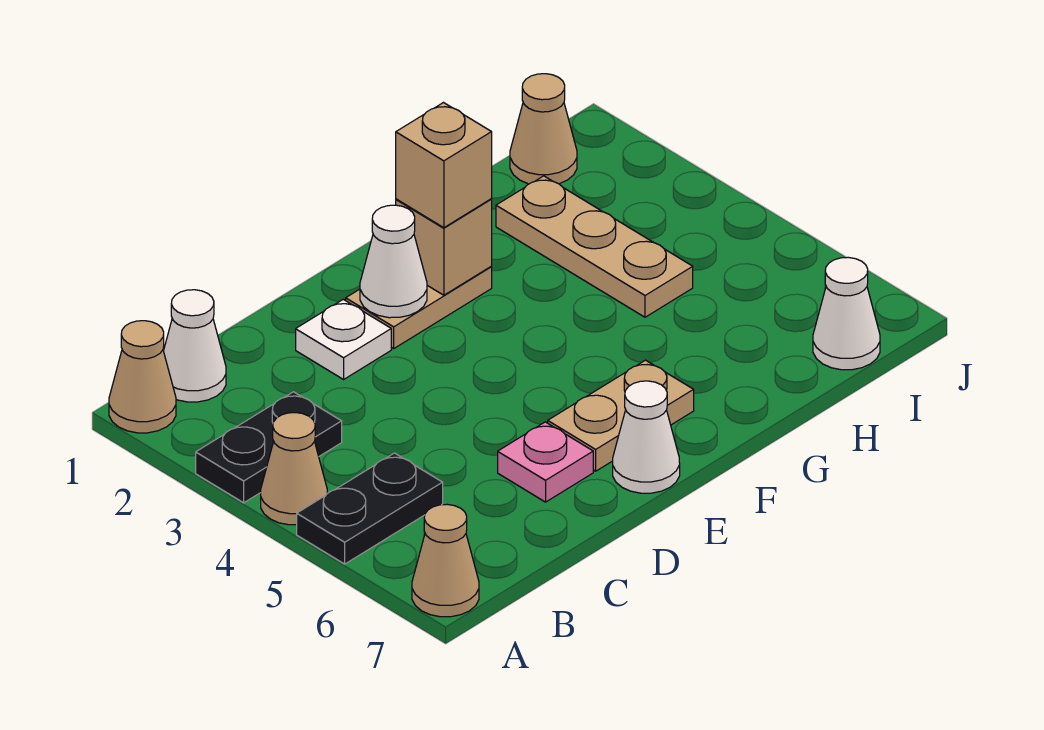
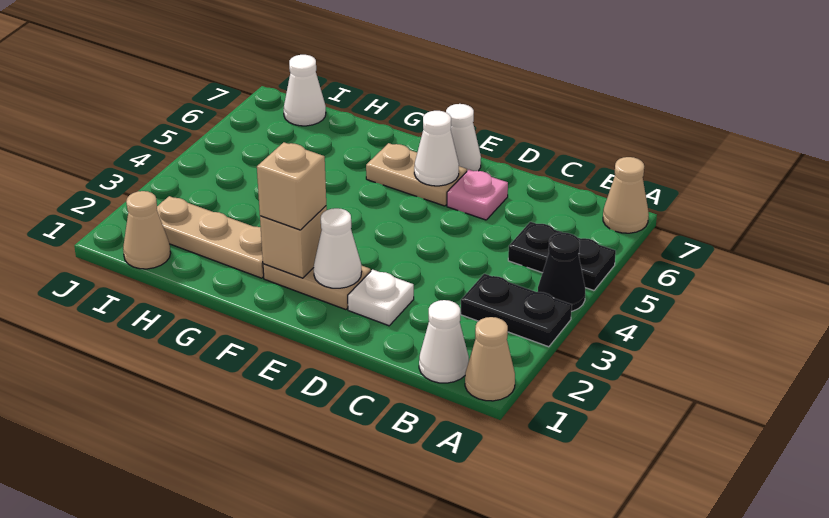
tan cone A4 level 1 -> black cone A4 level 1
none -> white cone E6 level 2
tan plate H2:H4 level 1 -> tan plate G2:I2 level 1

